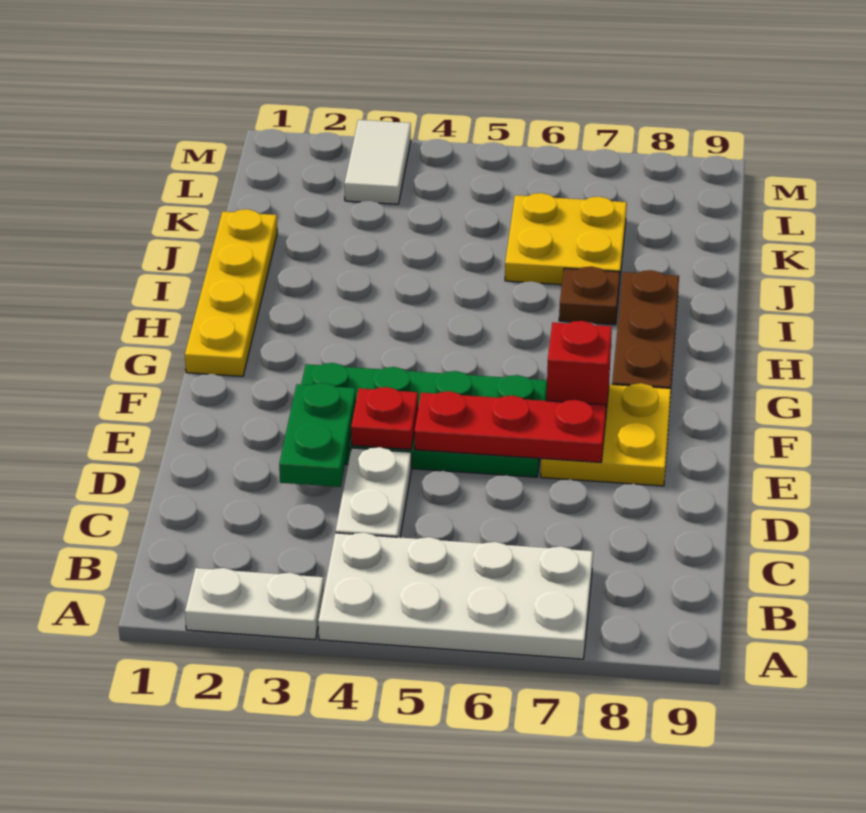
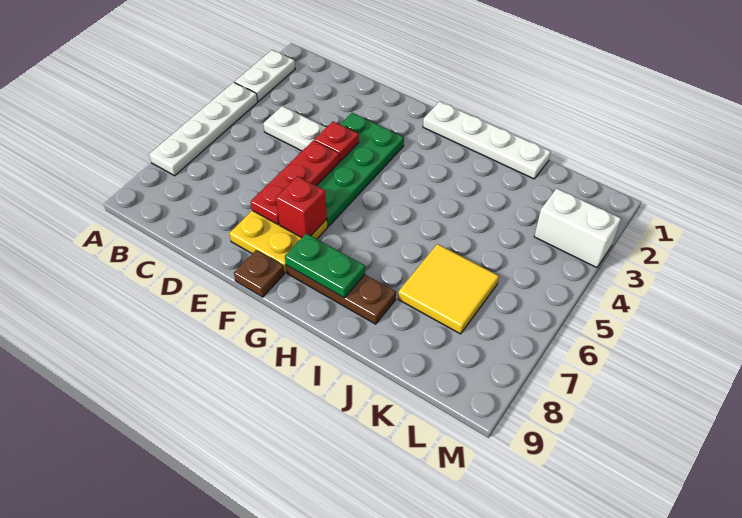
white plate A4:B7 level 1 -> white plate A4:A7 level 1
green plate D3:E3 level 2 -> green plate G8:H8 level 2
yellow plate G1:J1 level 1 -> white plate G1:J1 level 1
brown plate I7 level 1 -> brown plate F9 level 1
yellow plate J6:K7 level 1 -> yellow tile J6:K7 level 1
white tile L3:M3 level 1 -> white brick L3:M3 level 1

